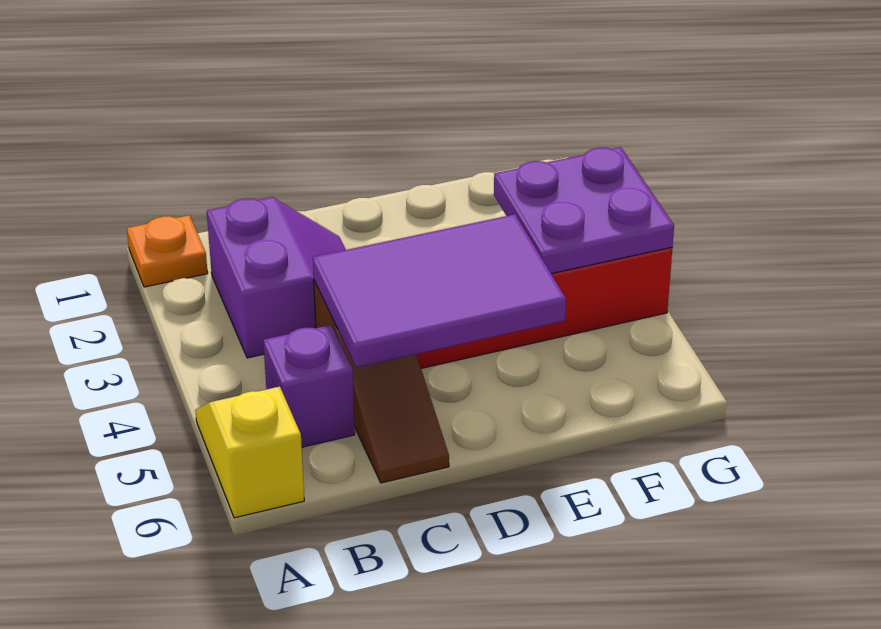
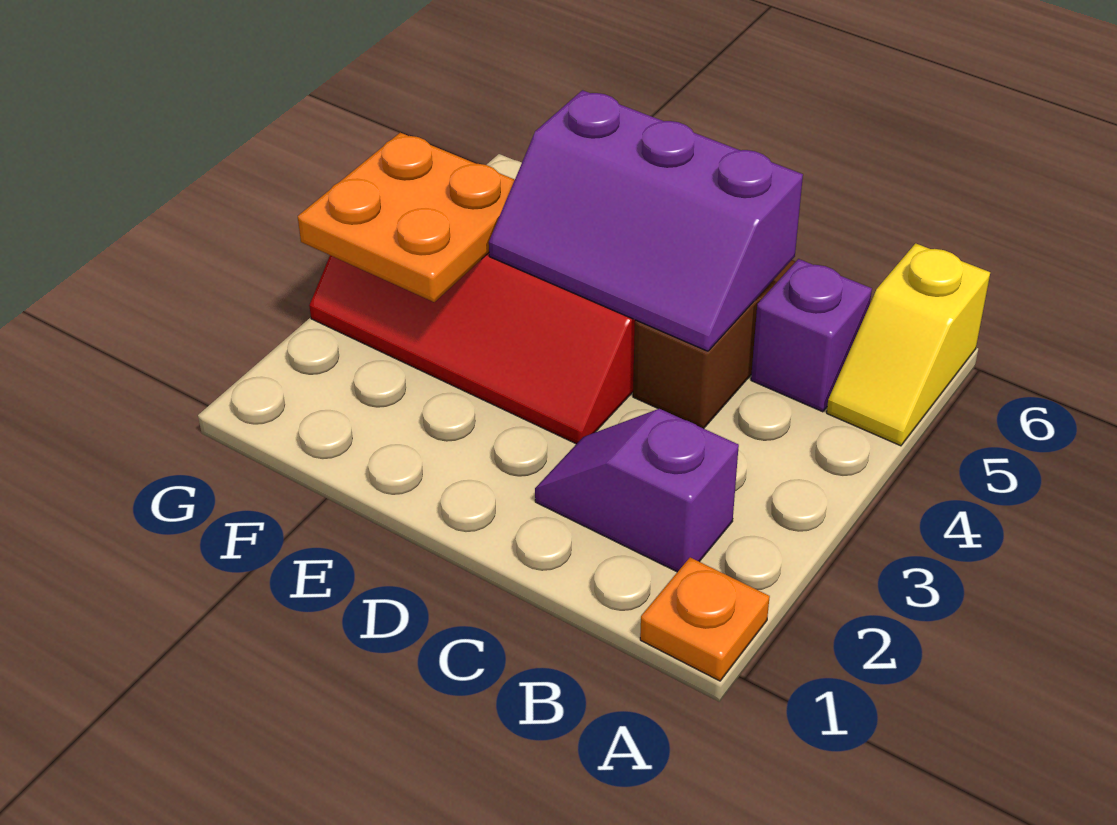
purple slope B2:C3 level 1 top B -> purple slope B2:C2 level 1 top B
purple tile C4:E5 level 2 -> purple slope C4:E5 level 2 top 5
purple plate F3:G4 level 2 -> orange plate F3:G4 level 2

